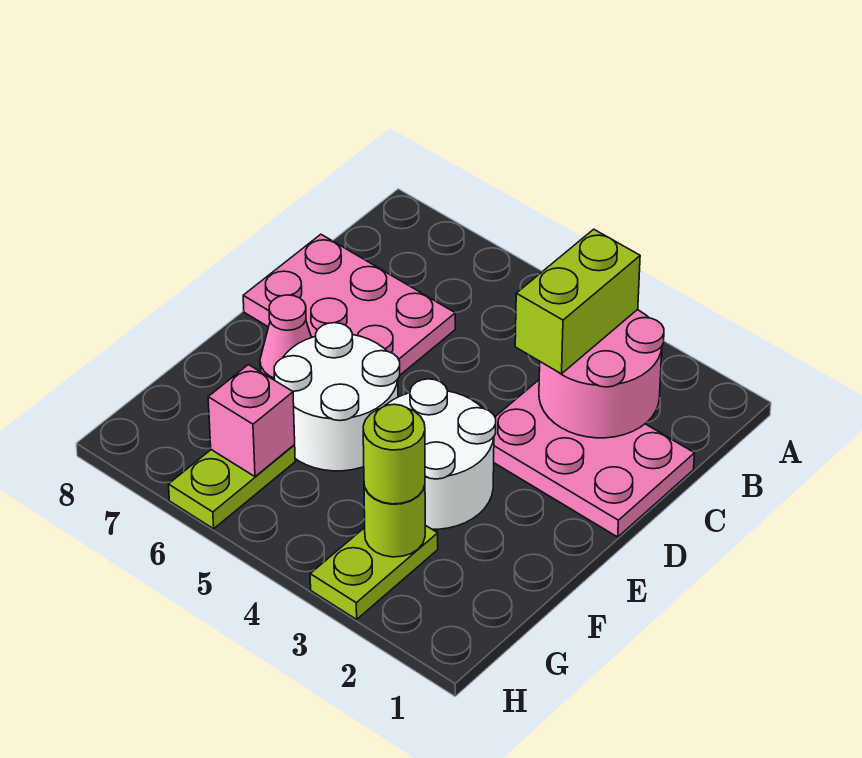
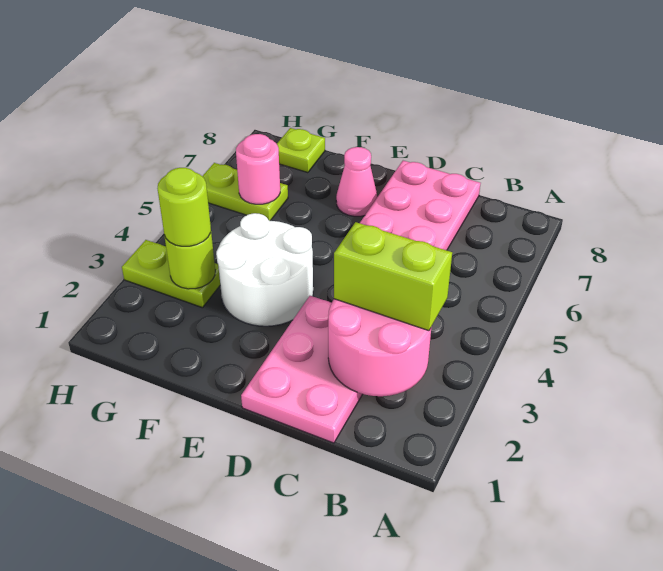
white round brick E5:F6 level 1 -> none
pink brick G6 level 2 -> pink round brick G6 level 2
none -> lime plate G8 level 1

